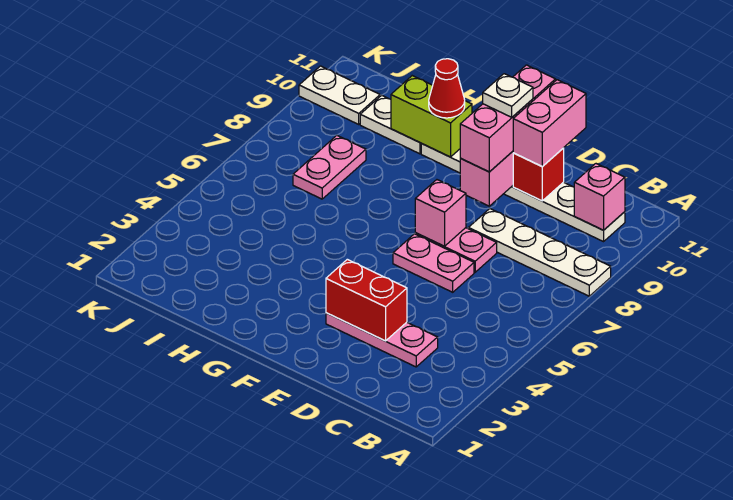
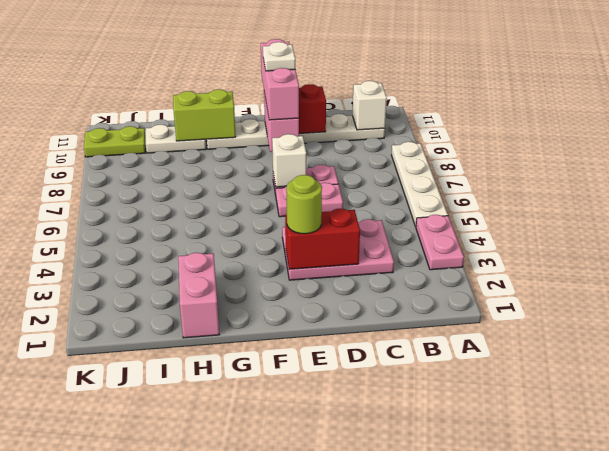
white plate A8:D8 level 1 -> white plate A5:A8 level 1
pink brick B10 level 2 -> white brick B10 level 2
pink plate C3:E3 level 1 -> pink plate C3:E4 level 1
pink brick D10:D11 level 3 -> pink brick H1:H2 level 1
none -> lime round brick E3 level 3
pink brick E7 level 2 -> white brick E7 level 2
red cone G10 level 3 -> none
pink plate I7:I8 level 1 -> pink plate A3:A4 level 1
white plate J10:K10 level 1 -> lime plate J10:K10 level 1

